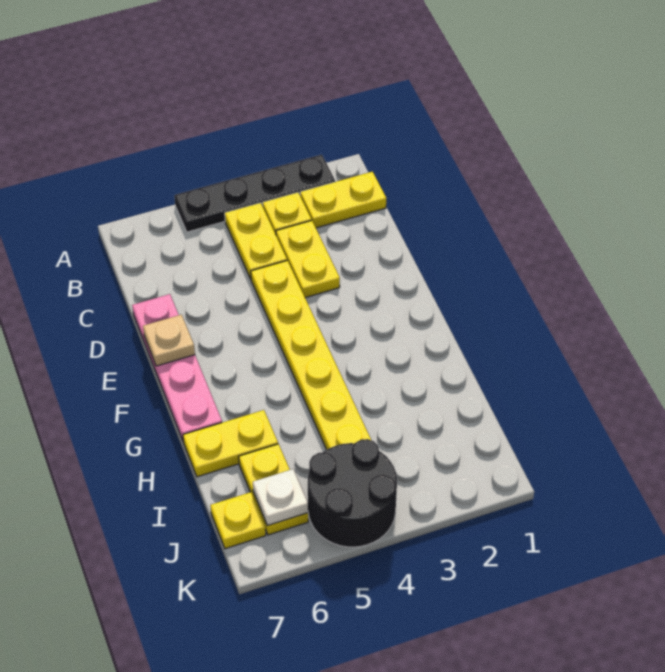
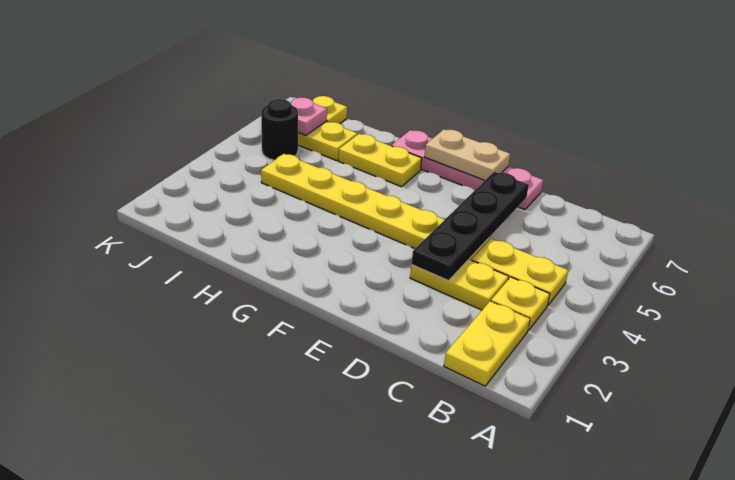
black plate A2:A5 level 1 -> black plate D3:D6 level 2
tan plate E7 level 2 -> tan plate E7:F7 level 2
yellow plate H6:H7 level 1 -> yellow plate G6:H6 level 1
black round brick J4:K5 level 1 -> black round brick J5 level 1
white plate J6 level 2 -> pink plate J6 level 2

